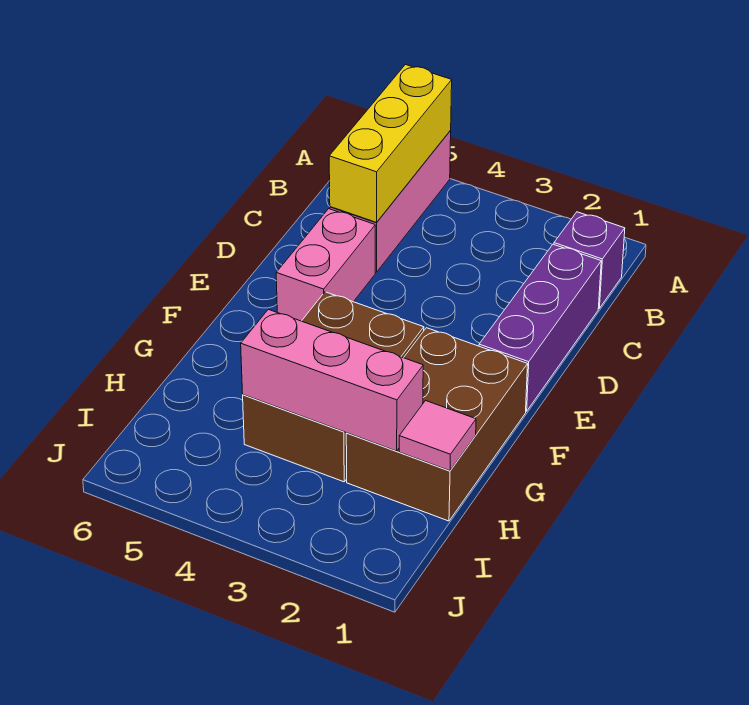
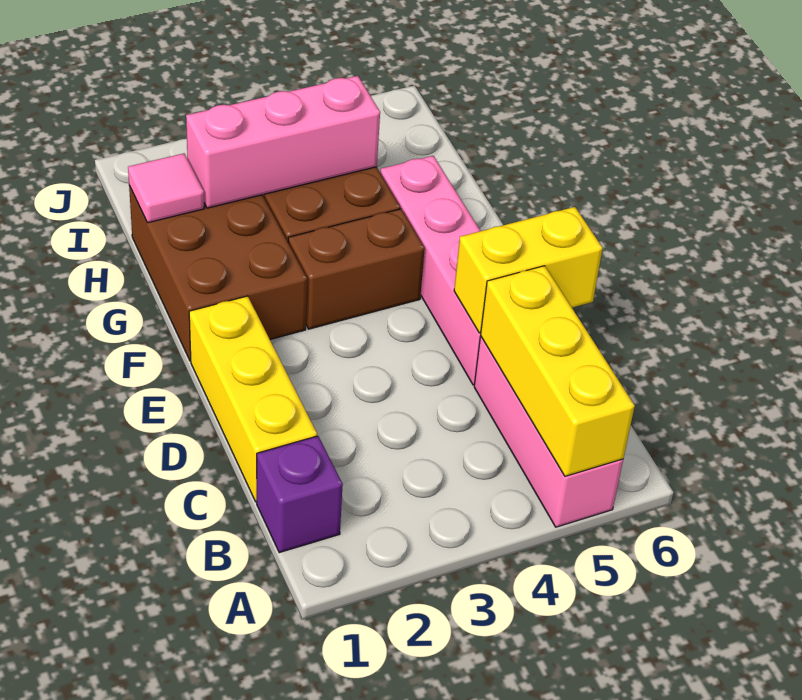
purple brick C1:E1 level 1 -> yellow brick C1:E1 level 1
pink brick D5:E5 level 1 -> pink brick D5:G5 level 1
none -> yellow brick D5:D6 level 2

